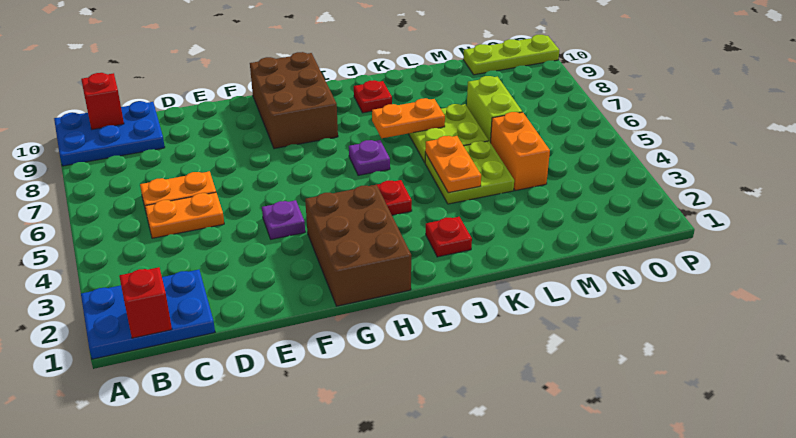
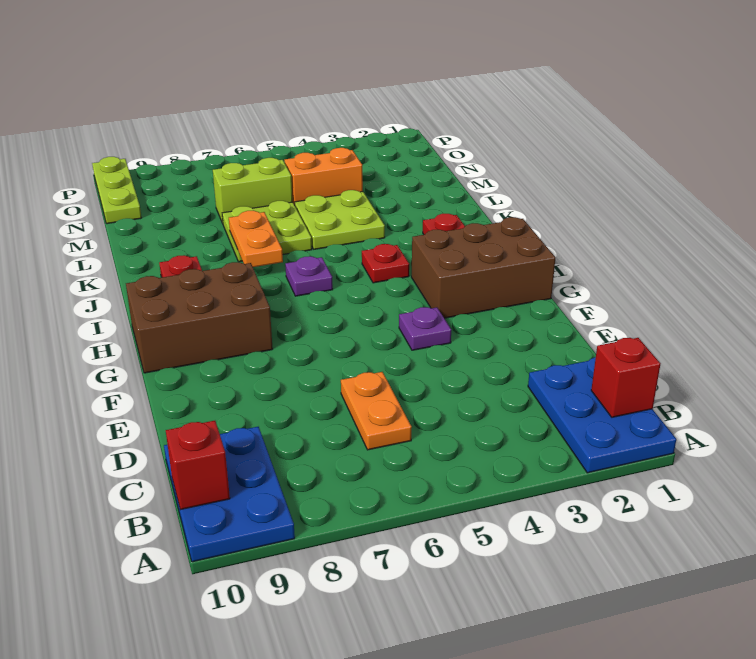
orange plate C5:D5 level 1 -> none
orange plate K4:K5 level 2 -> none

